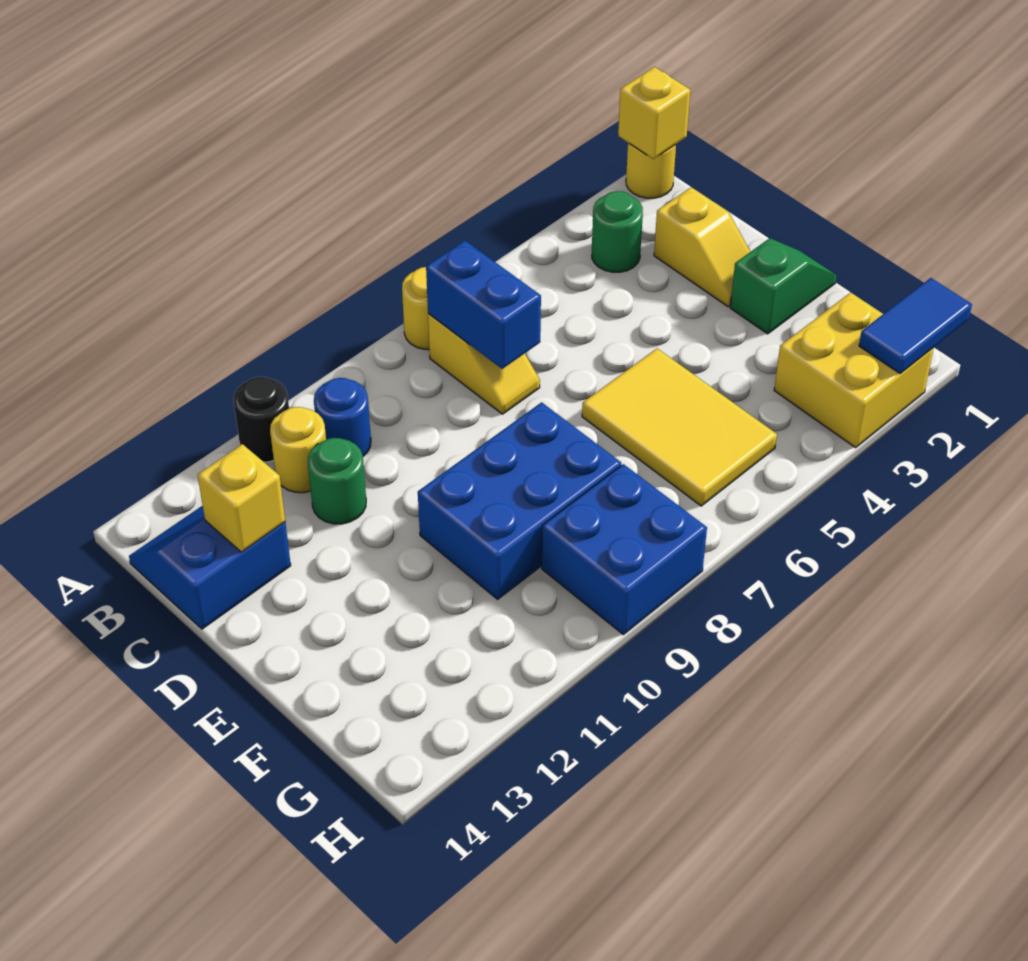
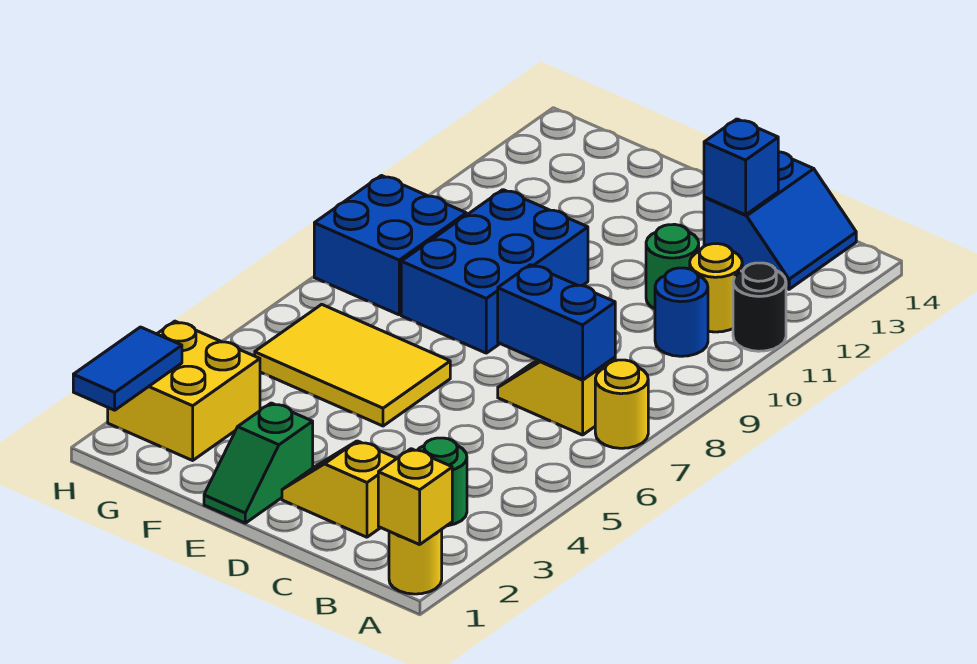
yellow brick C13 level 2 -> blue brick C13 level 2

